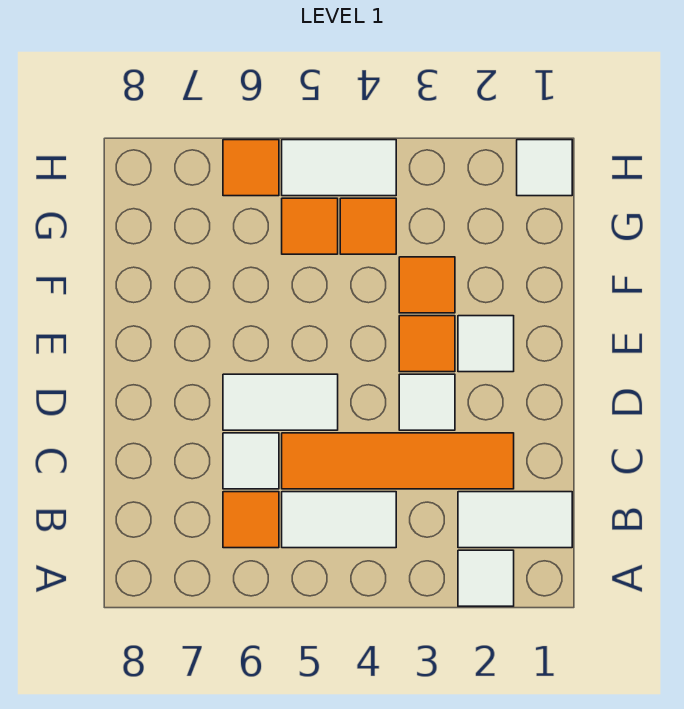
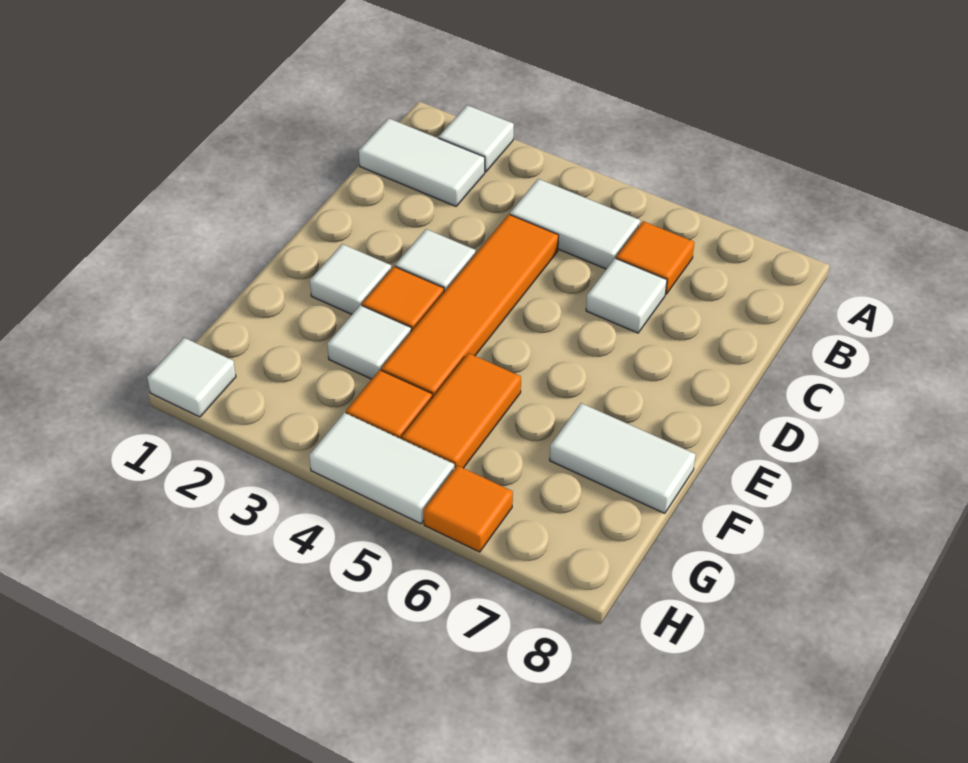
orange tile C2:C5 level 1 -> orange tile C4:F4 level 1
white tile D5:D6 level 1 -> white tile F7:F8 level 1
orange tile F3 level 1 -> white tile F3 level 1
orange tile G5 level 1 -> orange tile F5:G5 level 1

